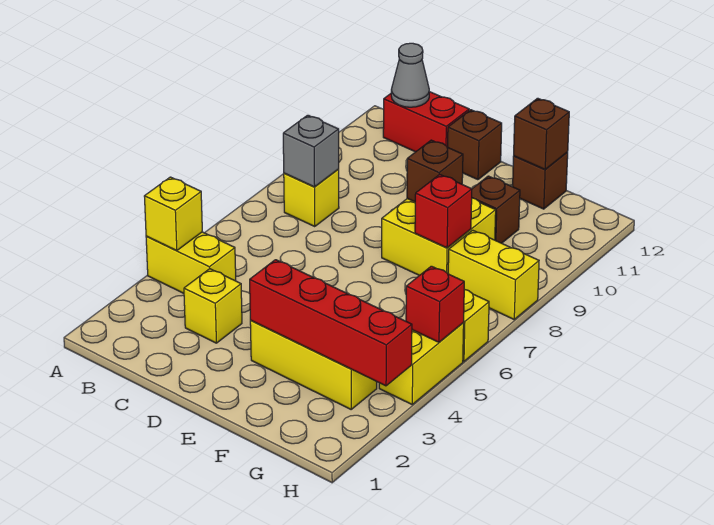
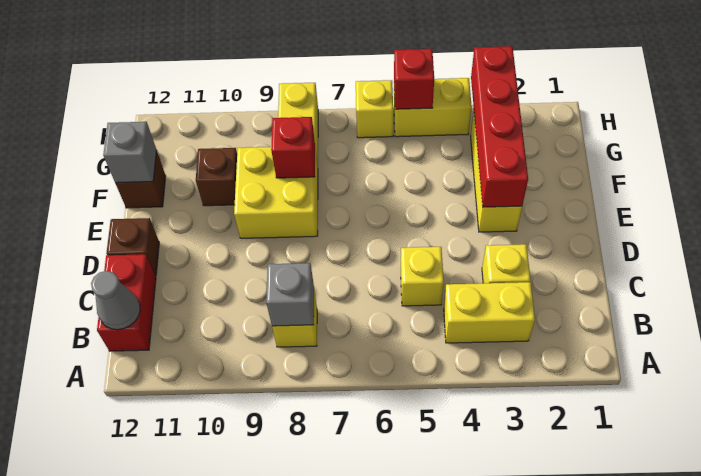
yellow brick A4:B4 level 1 -> yellow brick B3:B4 level 1
yellow brick A4 level 2 -> yellow brick C5 level 1
brown brick E9 level 2 -> none
brown brick F12 level 2 -> grey brick F12 level 2

